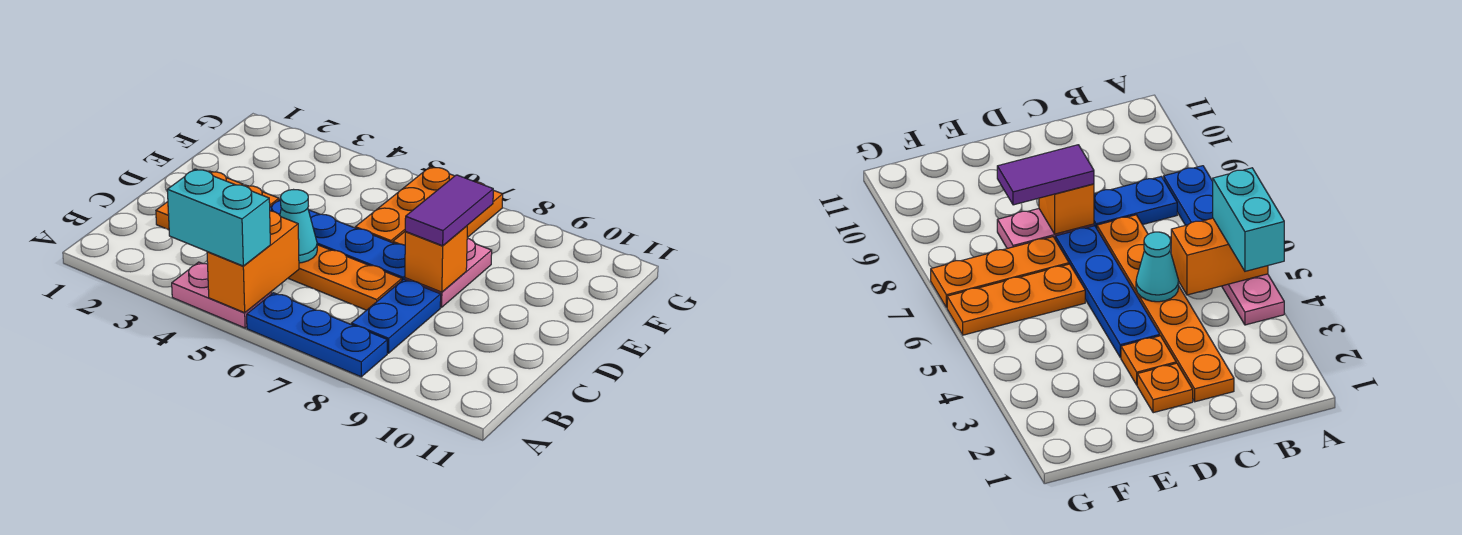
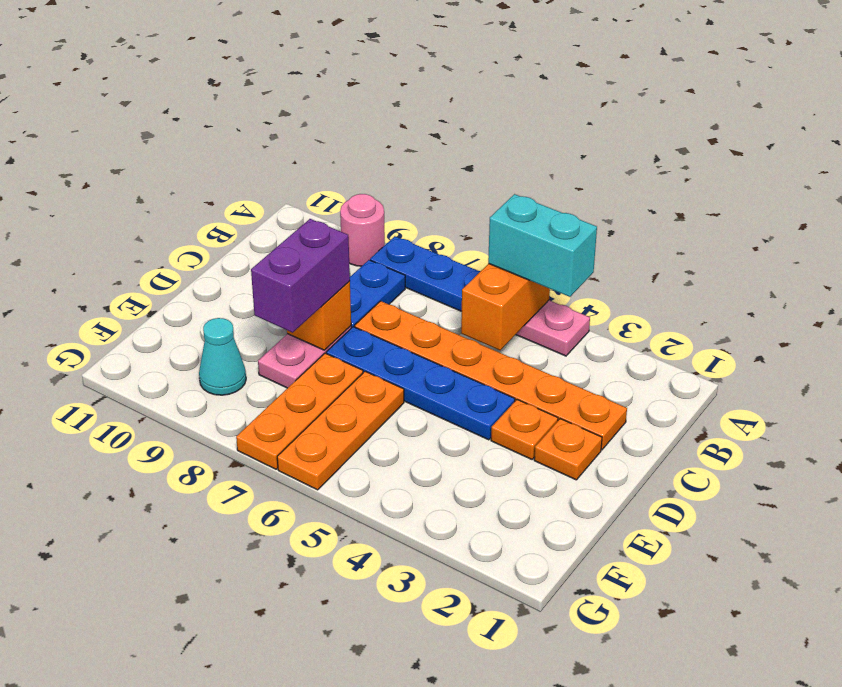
none -> pink round brick A9 level 1
cyan cone C5 level 2 -> cyan cone F9 level 1
purple tile D8:E8 level 3 -> purple brick D8:E8 level 3

